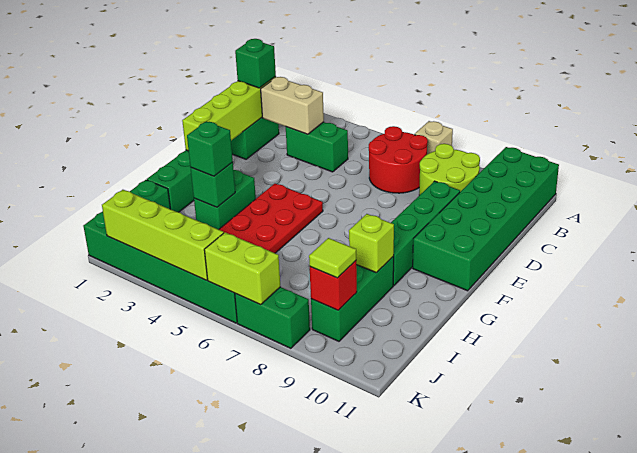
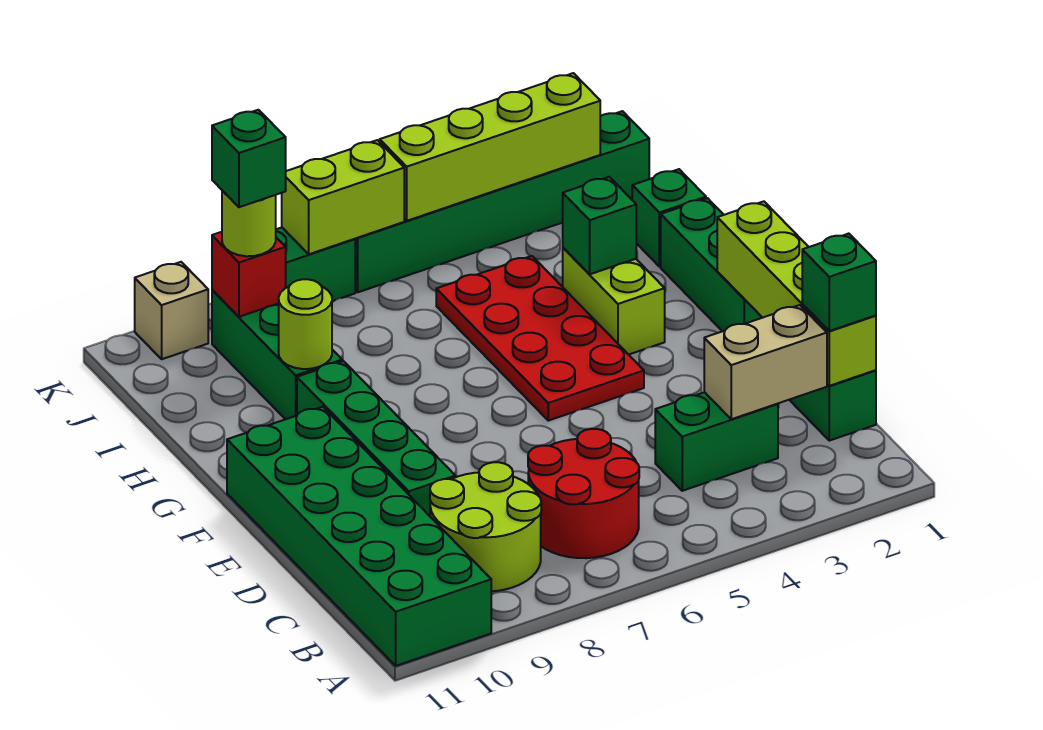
tan brick A7 level 1 -> tan brick K10 level 1
green brick G3:H3 level 1 -> lime brick G3:H3 level 1
green brick H3 level 3 -> green brick J9 level 4
lime brick H9 level 2 -> lime round brick H9 level 2
lime tile J9 level 3 -> lime round brick J9 level 3

